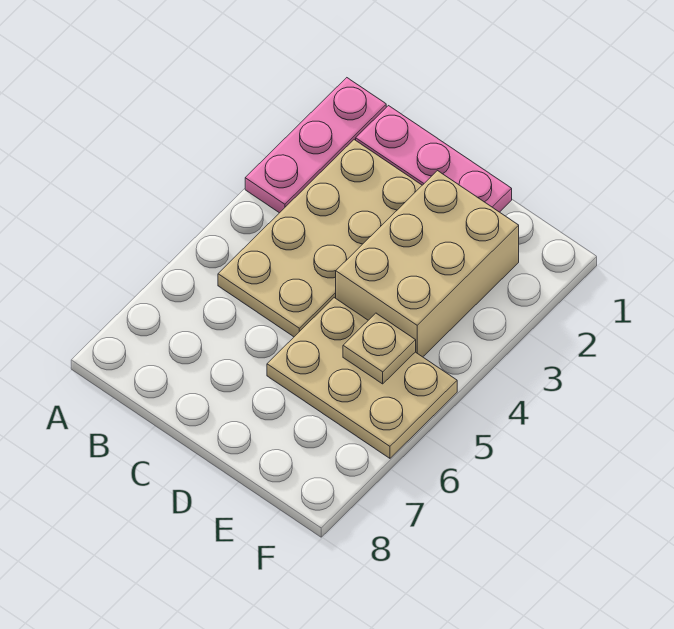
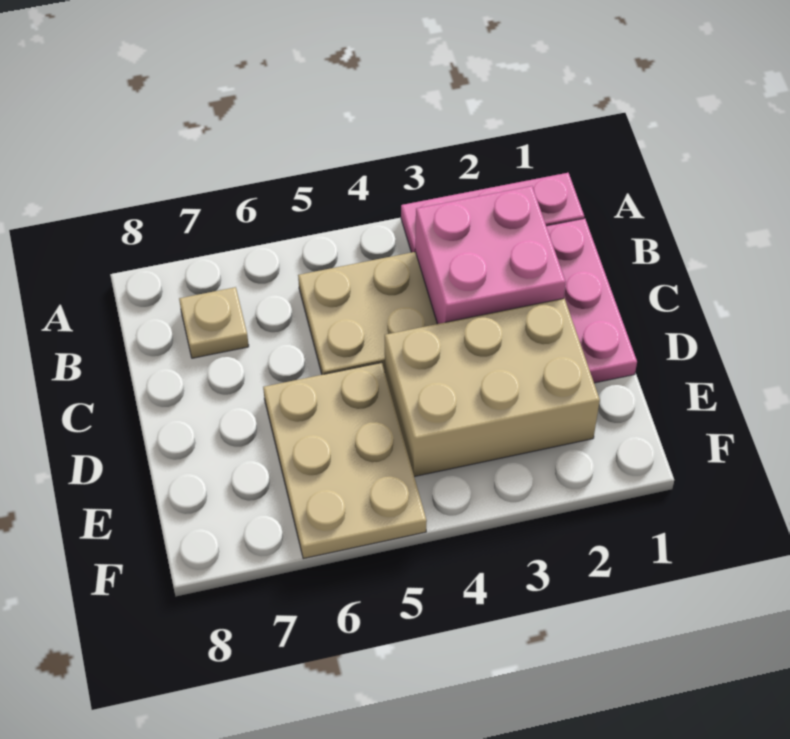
none -> pink brick B2:C3 level 2
tan plate E5 level 2 -> tan plate B7 level 1

